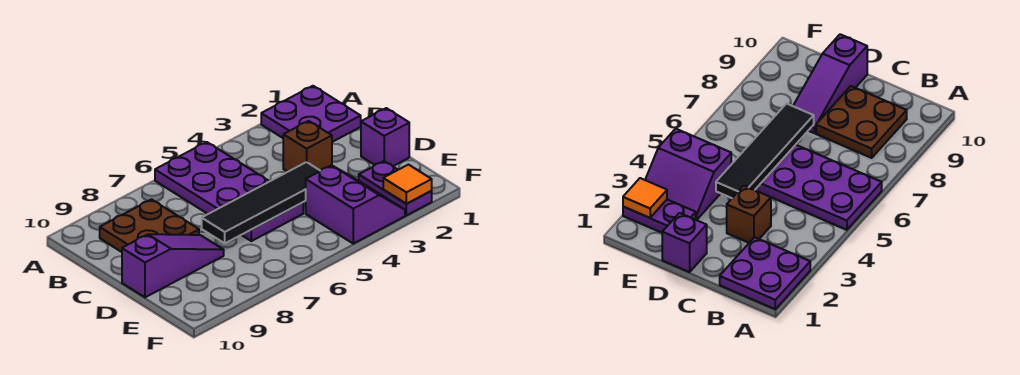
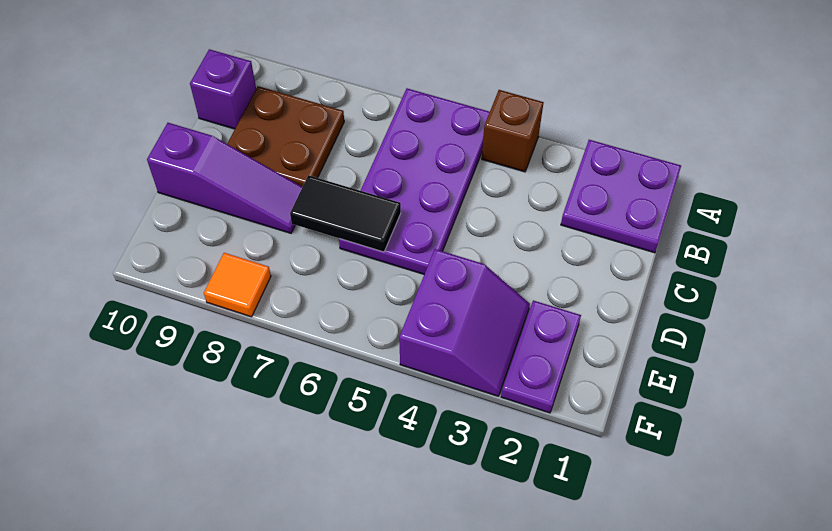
brown brick C3 level 1 -> brown brick A4 level 1
purple brick D1 level 1 -> purple brick B10 level 1
black tile D4:D7 level 2 -> black tile D6:D7 level 2
orange tile F2 level 2 -> orange tile F8 level 1

